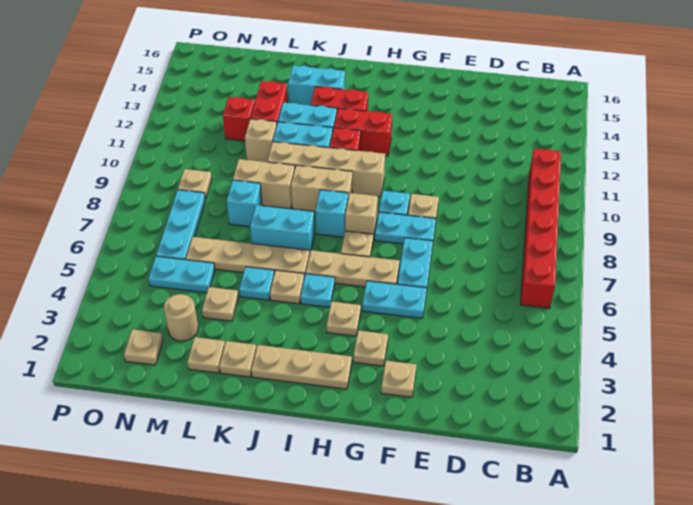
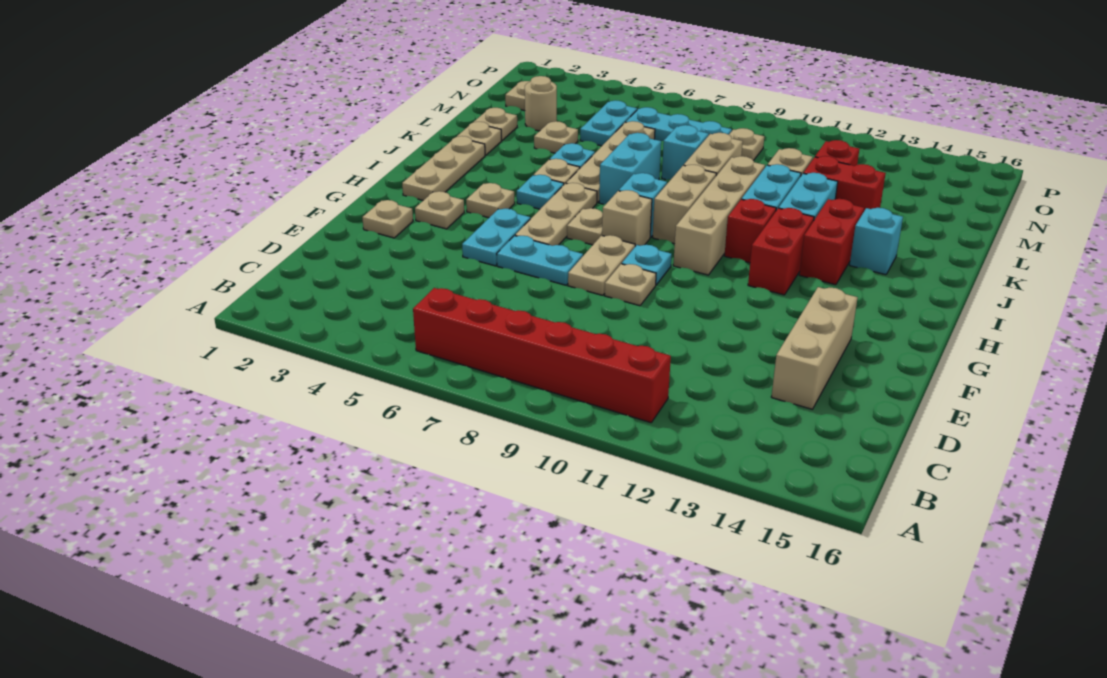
none -> tan brick D14:F14 level 1
cyan plate F8:G8 level 1 -> tan plate F8:G8 level 1
cyan brick J14:K14 level 1 -> cyan brick J14 level 1

